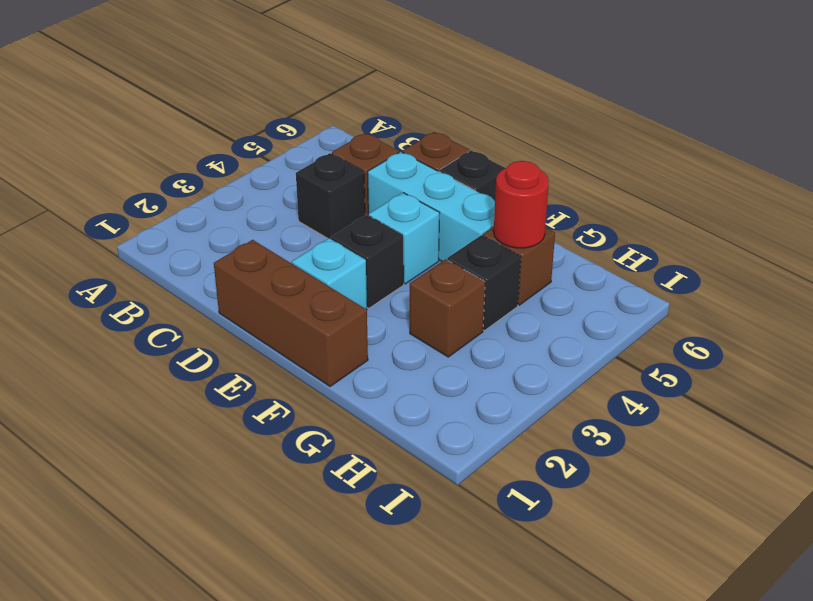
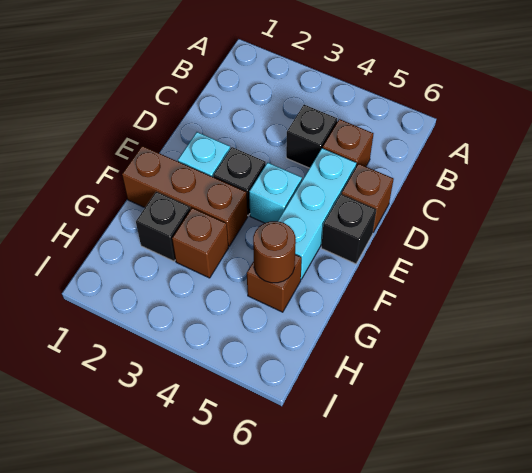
brown brick D1:F1 level 1 -> brown brick F1:F3 level 1
black brick G4 level 1 -> black brick G2 level 1
red round brick G5 level 2 -> brown round brick G5 level 2

